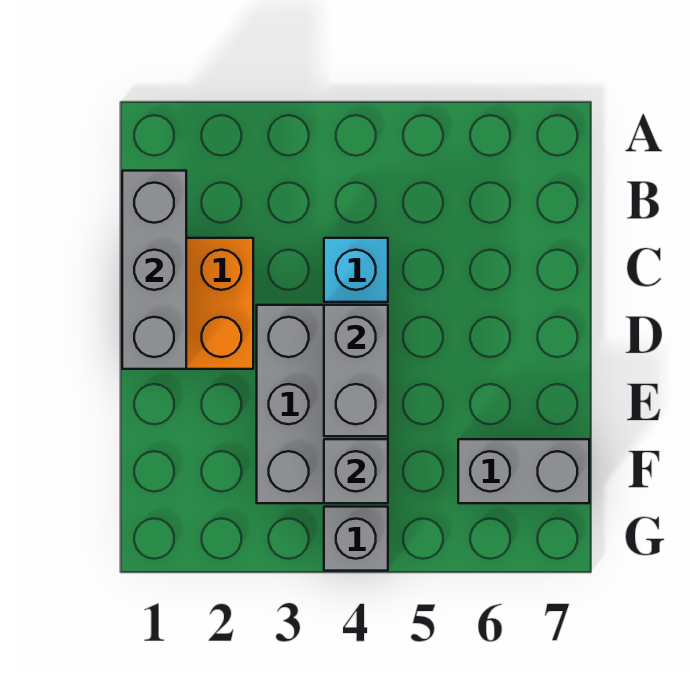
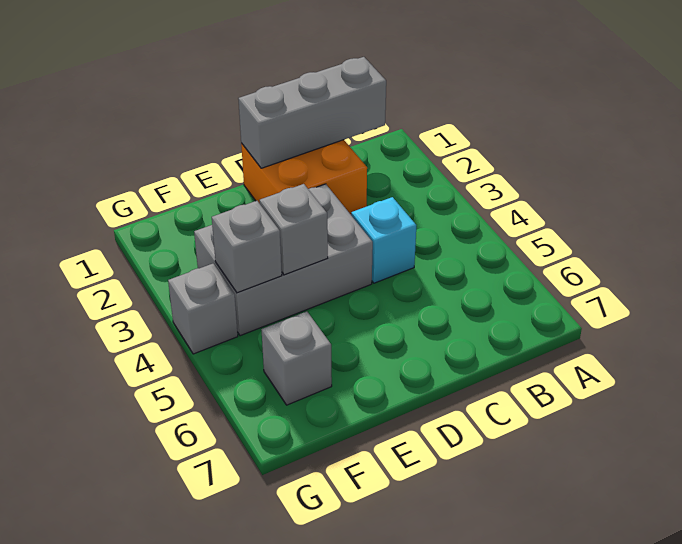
grey brick D4:E4 level 2 -> grey brick E4 level 2
grey brick F6:F7 level 1 -> grey brick F6 level 1

